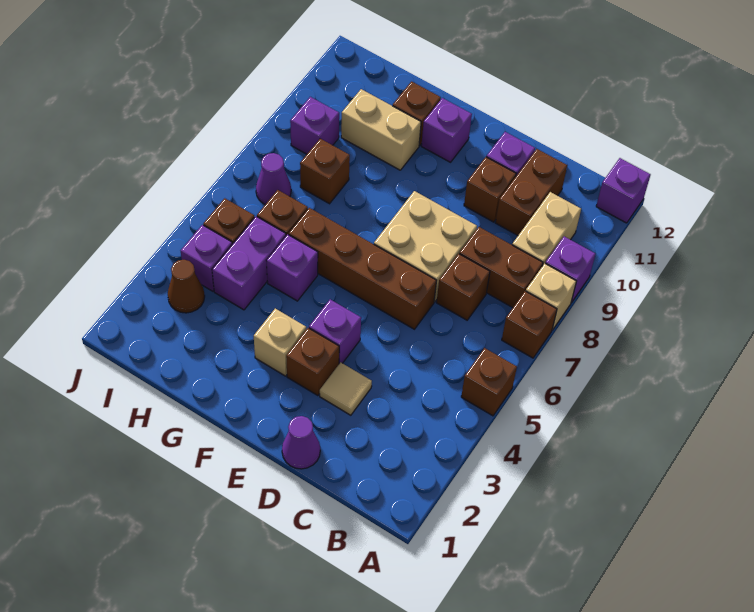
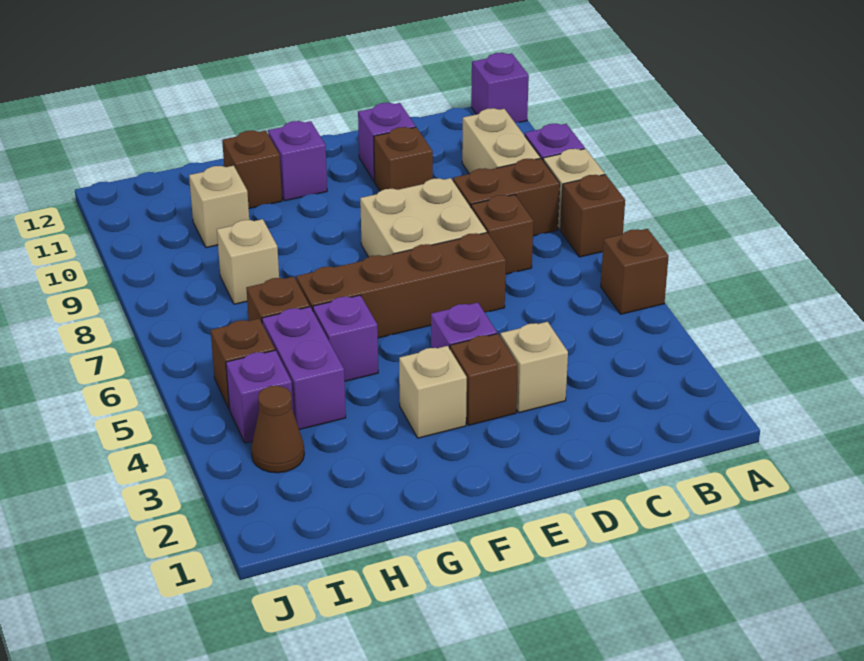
brown brick C10:C11 level 1 -> none
purple cone D1 level 1 -> none
tan tile D3 level 1 -> tan brick D3 level 1
tan brick G10:H10 level 1 -> tan brick H10 level 1
brown brick H8 level 1 -> tan brick H8 level 1
purple cone I7 level 1 -> none
purple brick I9 level 1 -> none

